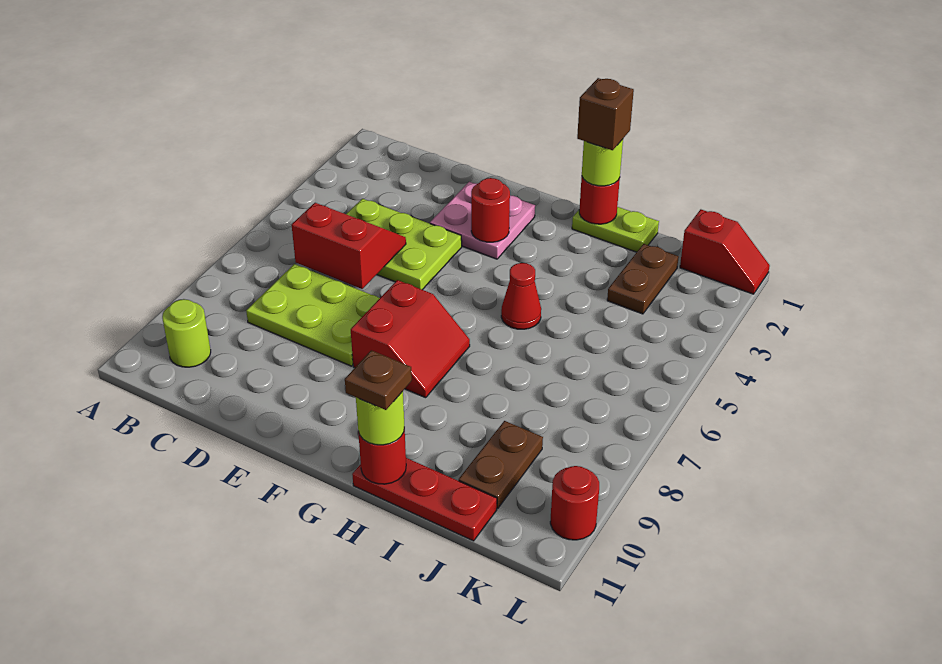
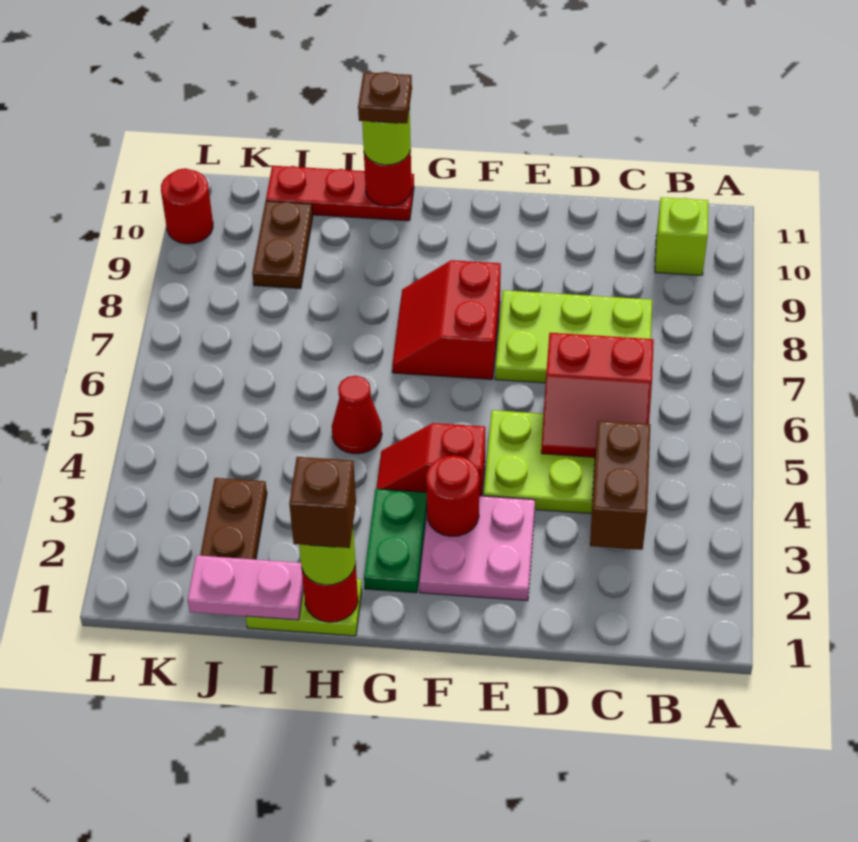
lime round brick B10 level 1 -> lime brick B10 level 1
none -> brown brick C3:C4 level 2
none -> green plate G2:G3 level 1
none -> pink plate I1:J1 level 2
red slope K1:L1 level 1 top K -> red slope F4:G4 level 1 top F

